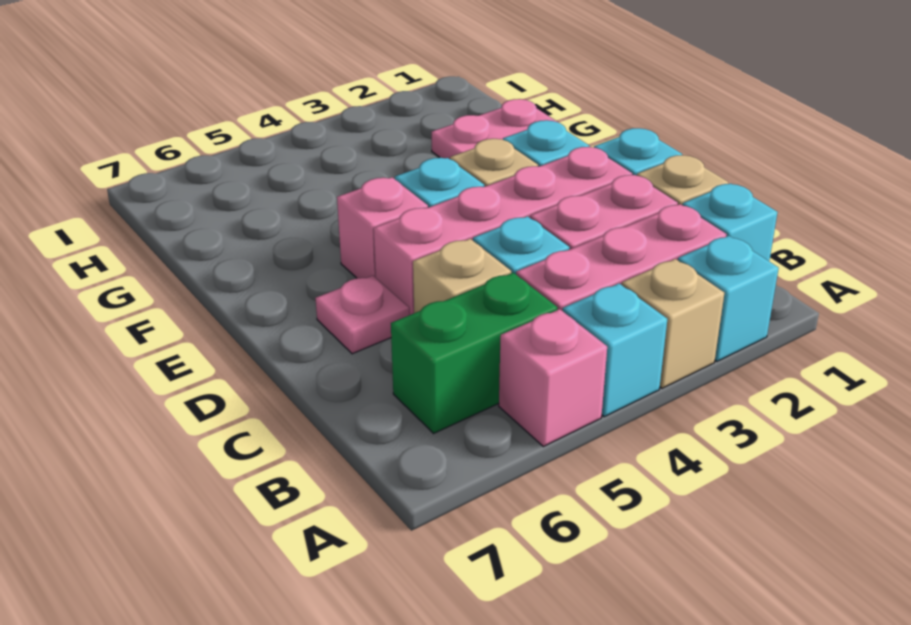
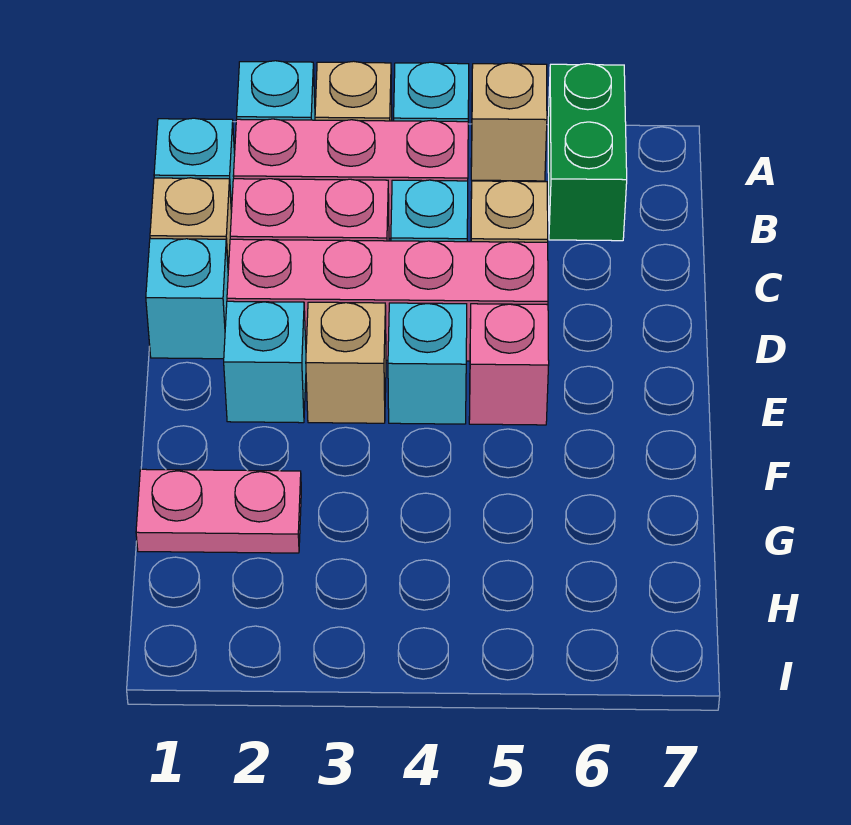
pink brick A5 level 1 -> tan brick A5 level 1
green brick B5:B6 level 1 -> green brick A6:B6 level 1
pink plate D6 level 1 -> none

